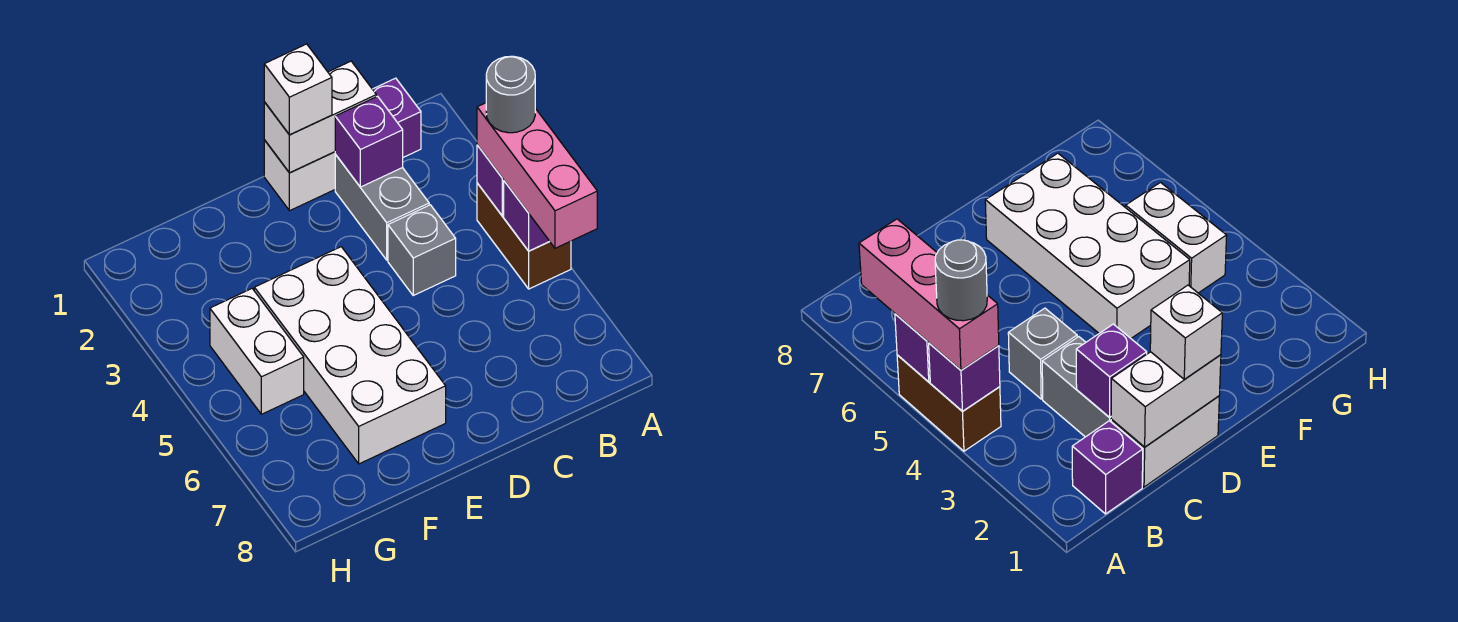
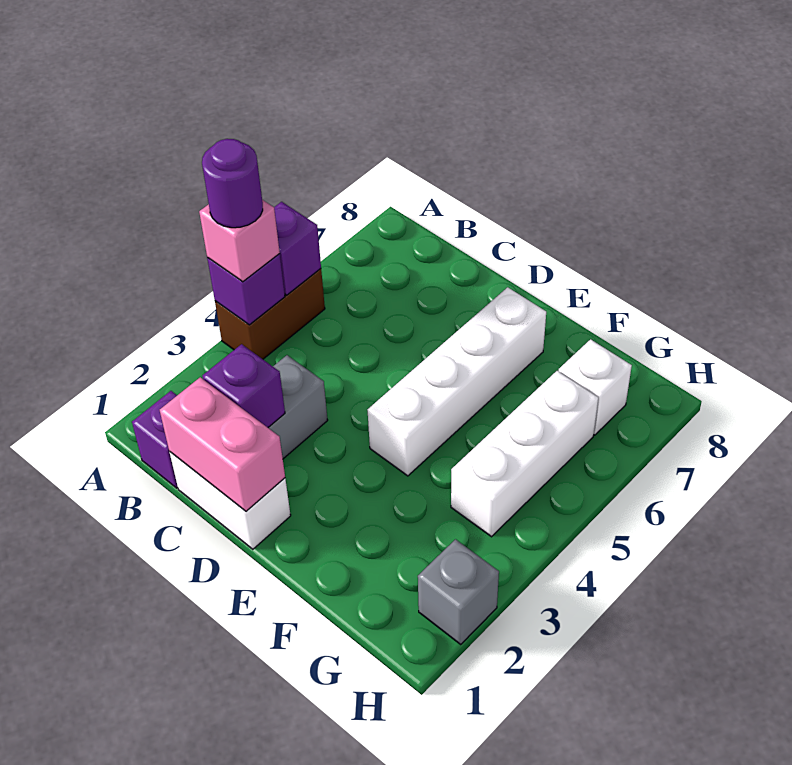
pink brick A4:A6 level 3 -> pink brick A4 level 3
grey round brick A4 level 4 -> purple round brick A4 level 4
white brick C1:D1 level 2 -> pink brick C1:D1 level 2
grey brick C4 level 1 -> grey brick H2 level 1
white brick D1 level 3 -> white brick G7 level 1
white brick E4:F7 level 1 -> white brick E4:E7 level 1
white brick G4:G5 level 1 -> white brick G4:G6 level 1

